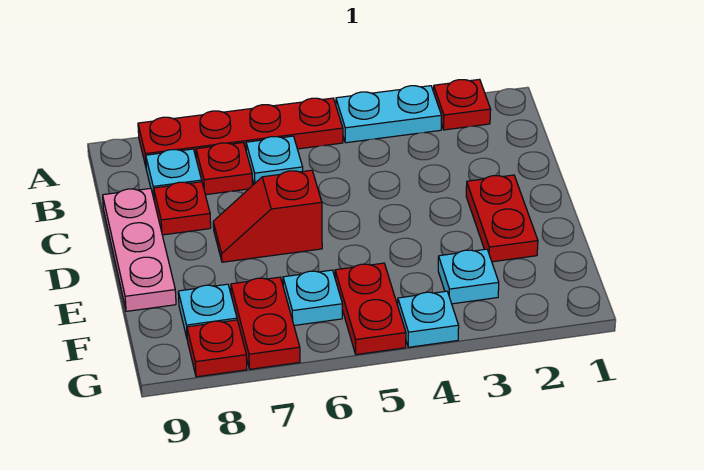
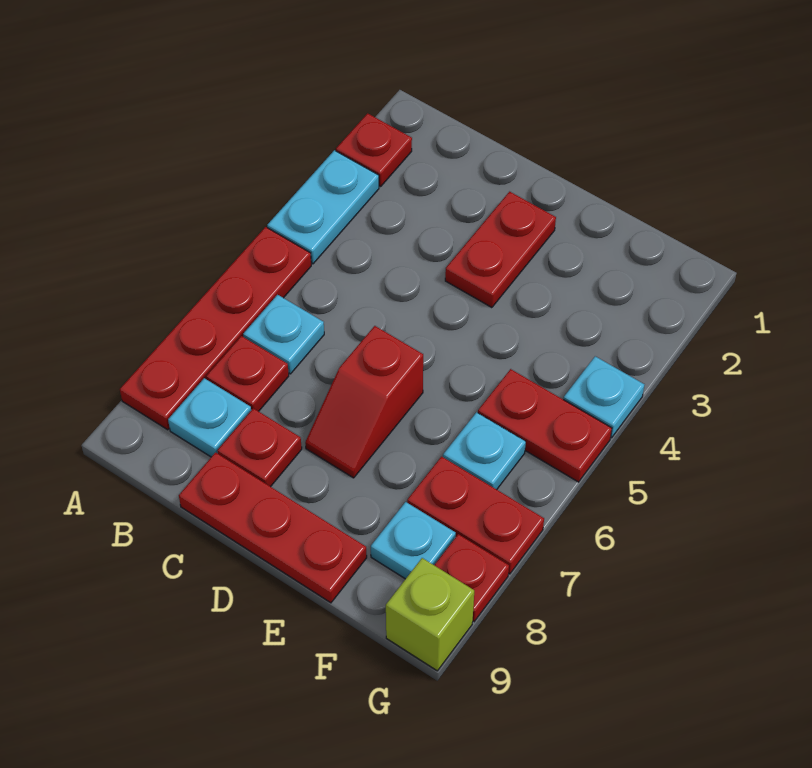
pink plate C9:E9 level 1 -> red plate C9:E9 level 1
red plate D2:E2 level 1 -> red plate D2:D3 level 1
cyan plate F3 level 1 -> none
none -> lime brick G9 level 1

